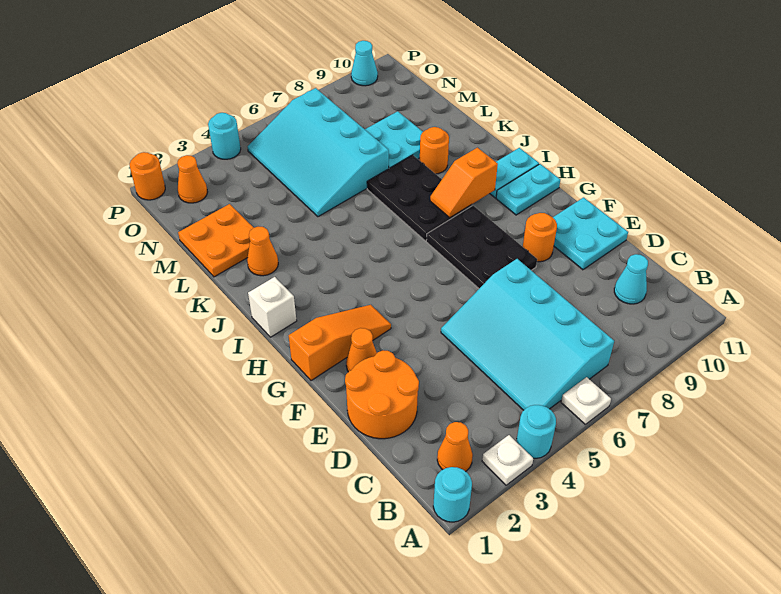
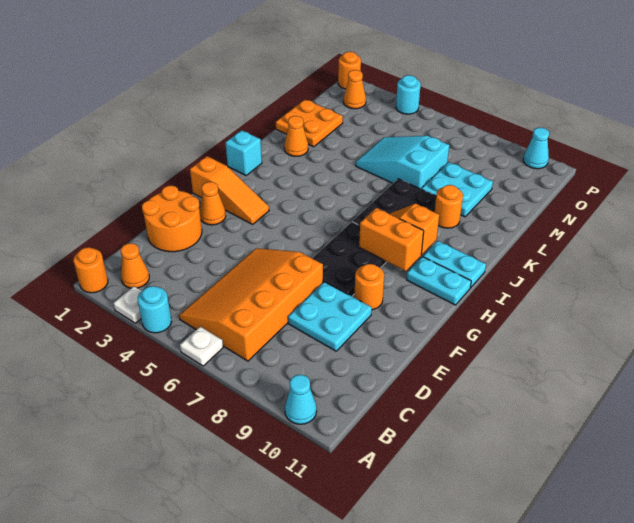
cyan round brick A1 level 1 -> orange round brick A1 level 1
cyan slope B5:E7 level 1 top 7 -> orange slope B5:E7 level 1 top 7
cyan cone C10 level 1 -> cyan cone A10 level 1
cyan plate E10:F11 level 1 -> cyan plate D8:E9 level 1
none -> orange brick H8:H9 level 2
white brick I1 level 1 -> cyan brick I1 level 1
cyan slope L5:O7 level 1 top 7 -> cyan slope L5:M7 level 1 top 7

